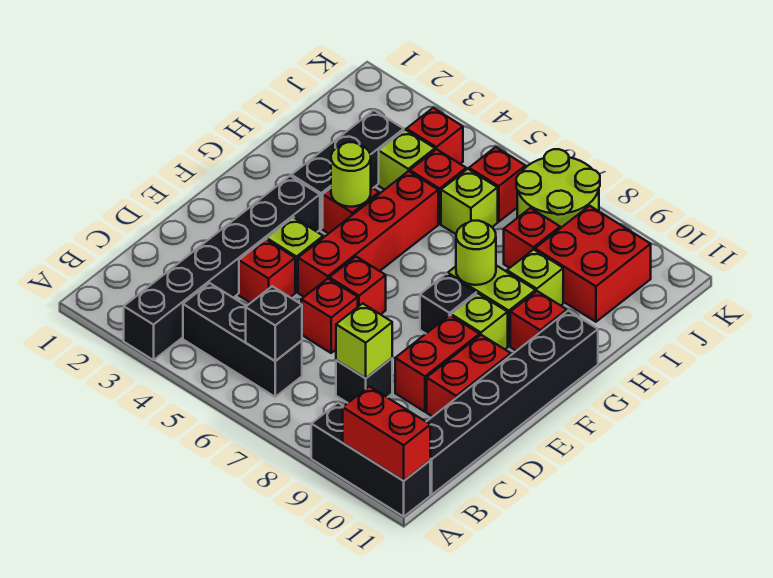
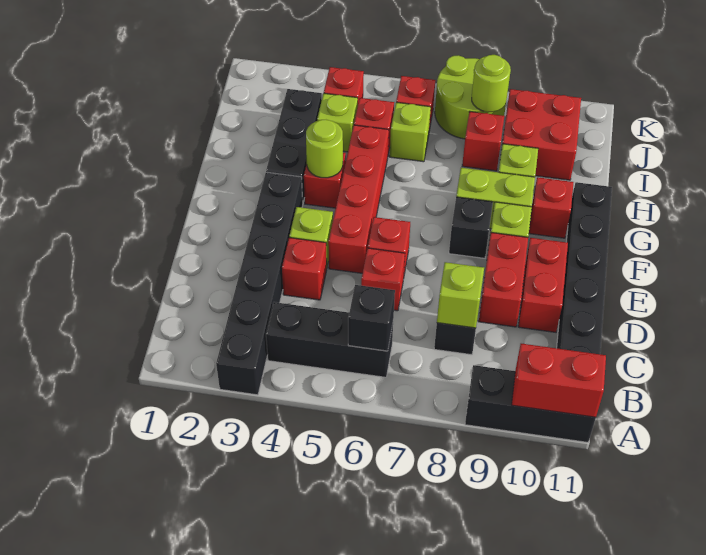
lime round brick G8 level 2 -> lime round brick J8 level 2

